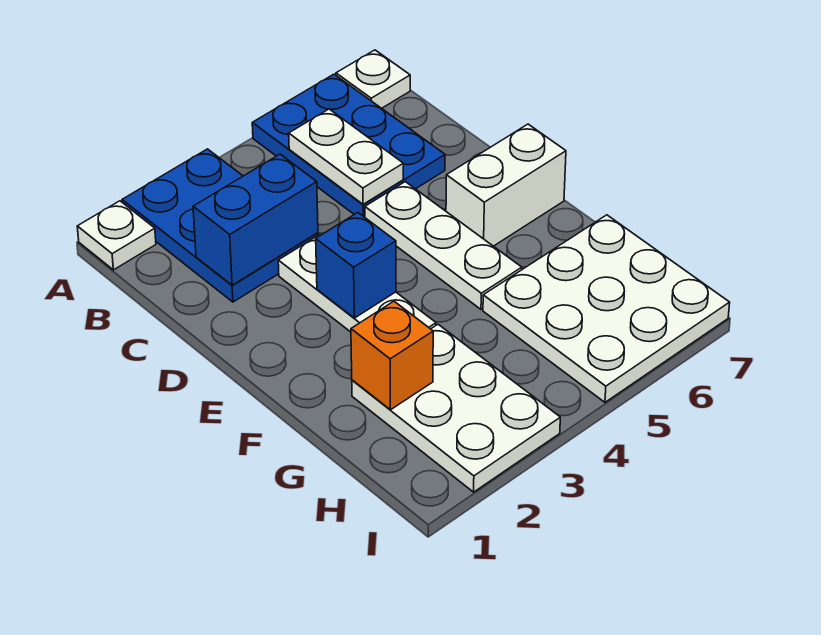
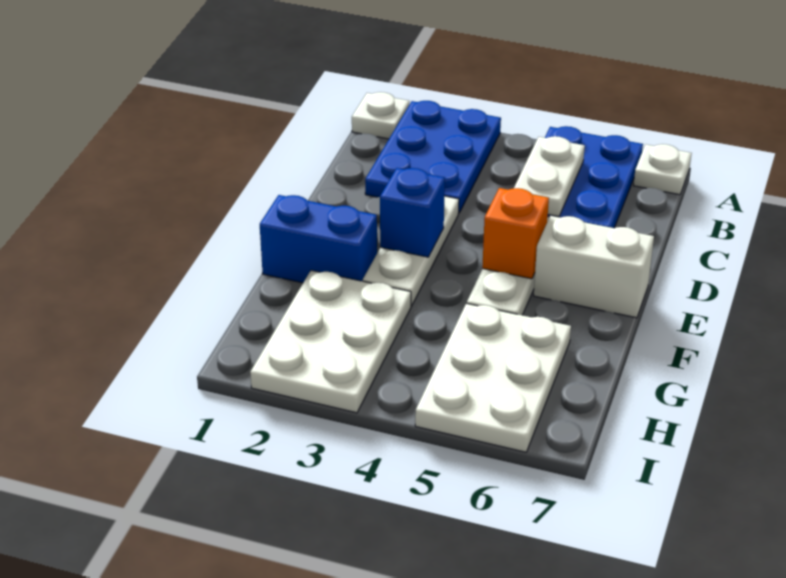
blue brick C2:C3 level 2 -> blue brick F1:F2 level 1
orange brick G2 level 2 -> orange brick E5 level 2
white plate G5:I7 level 1 -> white plate G5:I6 level 1

